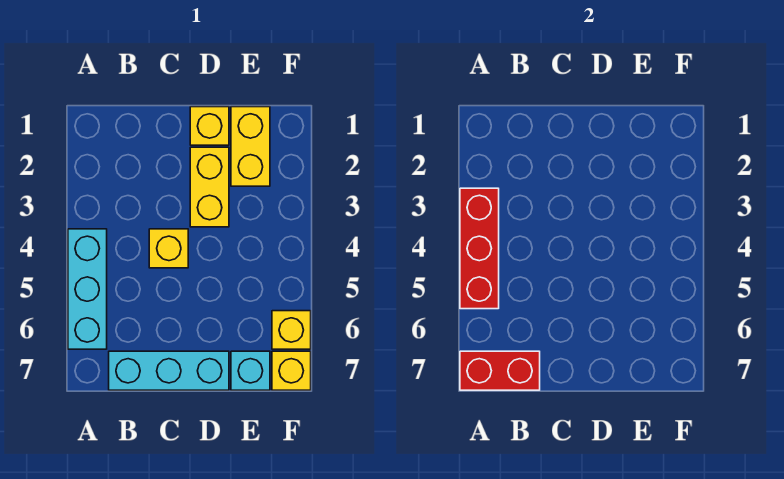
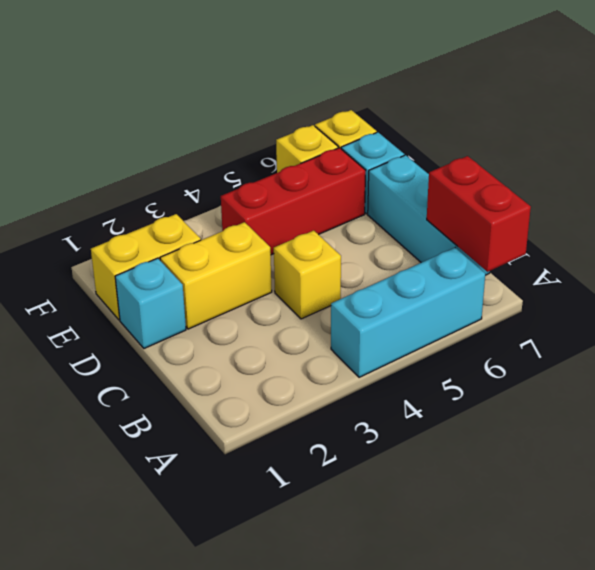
red brick A3:A5 level 2 -> red brick E4:E6 level 1
yellow brick D1 level 1 -> cyan brick D1 level 1

